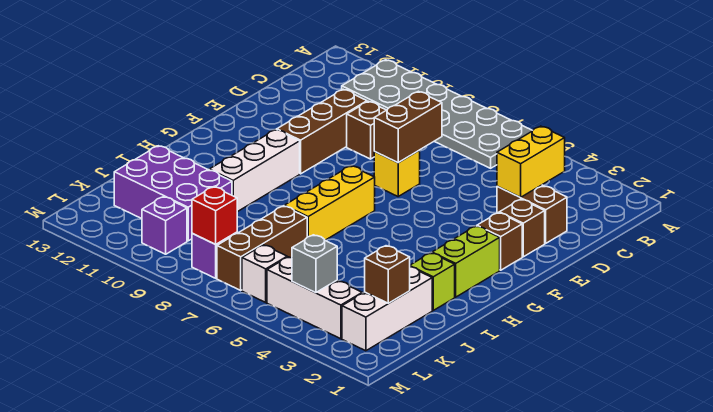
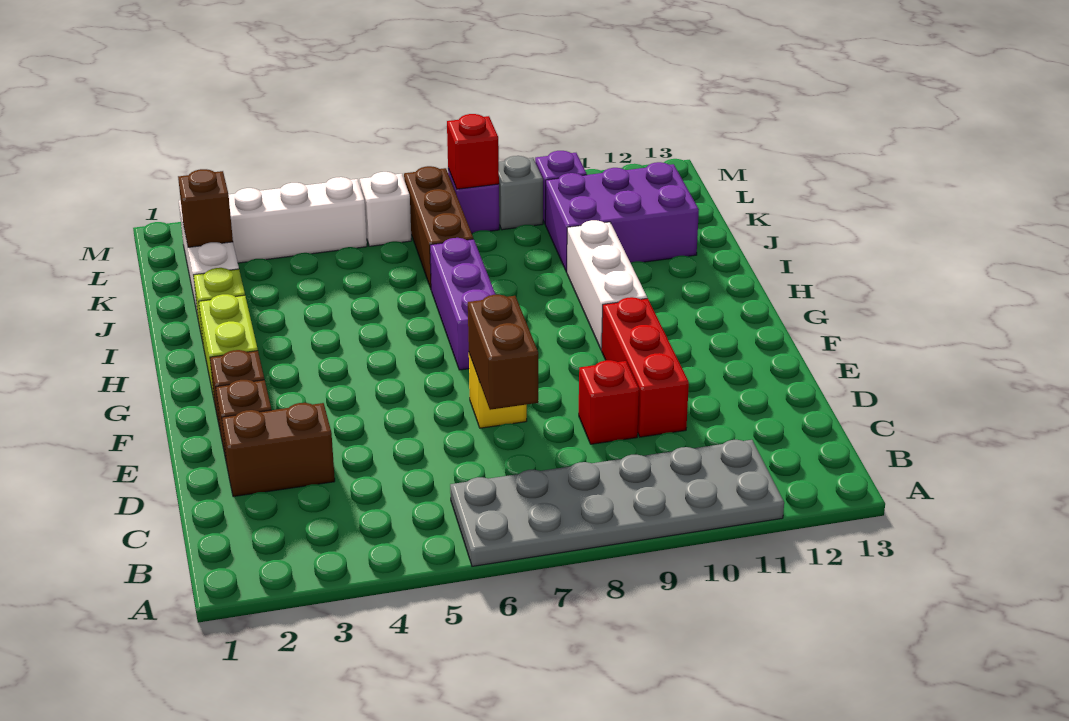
yellow brick C3:D3 level 2 -> none
brown brick D9 level 1 -> red brick D9 level 1
brown brick D10:F10 level 1 -> red brick D10:F10 level 1
yellow brick G7:I7 level 1 -> purple brick G7:I7 level 1
grey brick L4 level 2 -> grey brick L9 level 1

